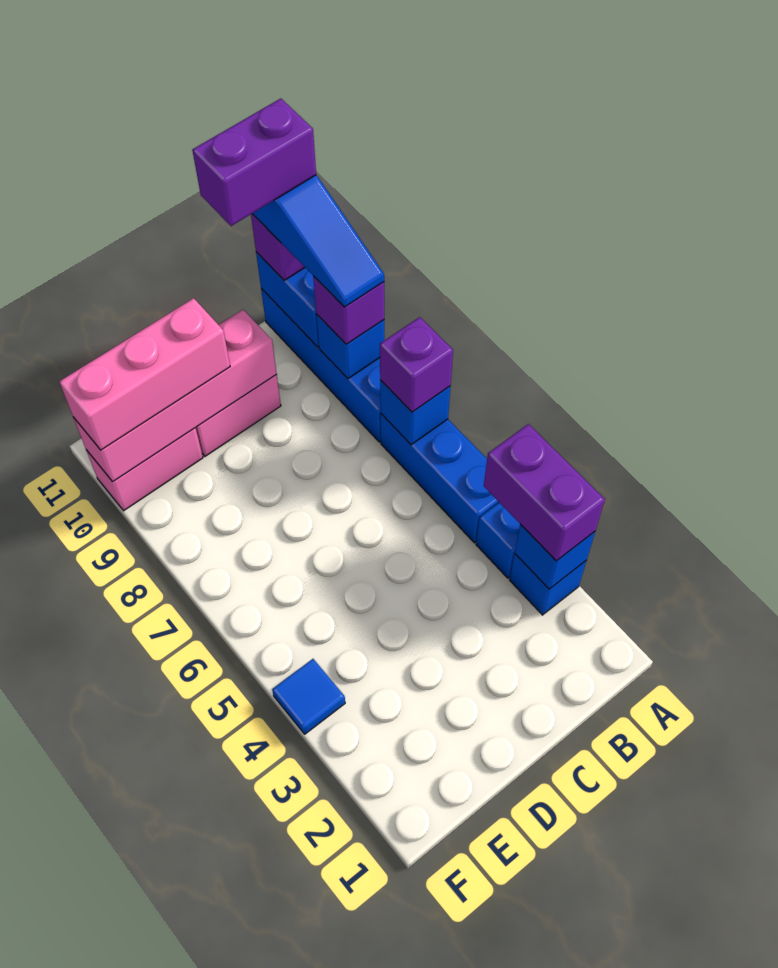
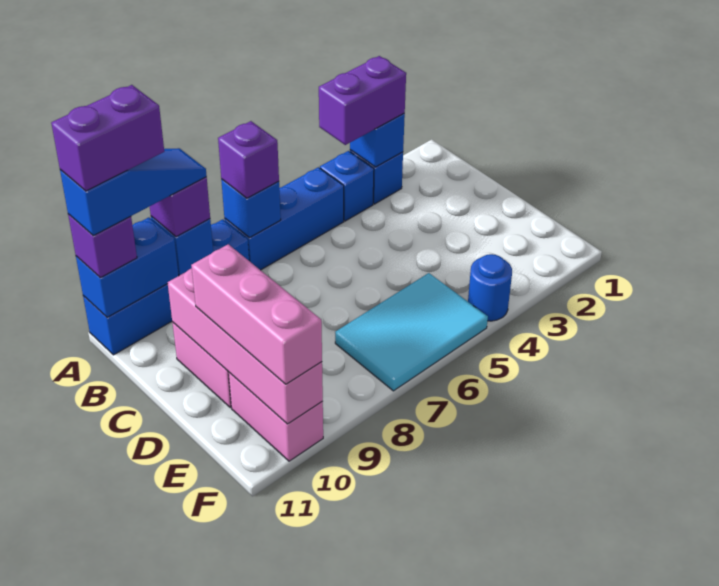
purple brick A11:B11 level 5 -> purple brick A10:A11 level 5
none -> cyan tile E5:F7 level 1
blue tile F4 level 1 -> blue round brick F4 level 1

